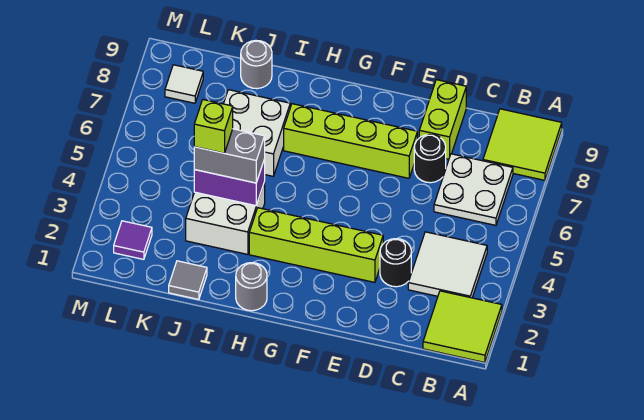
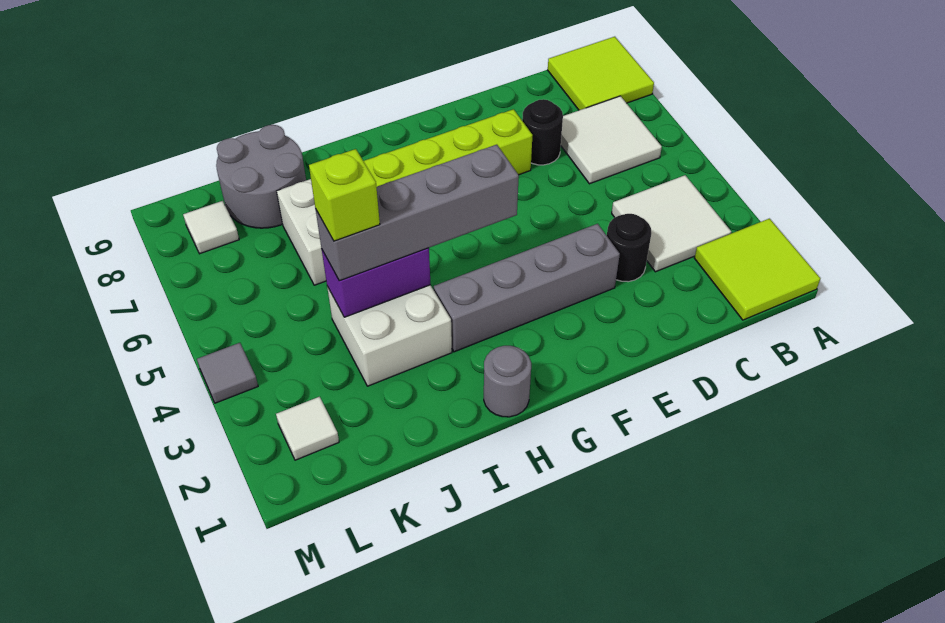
white plate B6:C7 level 1 -> white tile B6:C7 level 1
lime brick D8:D9 level 1 -> none
lime brick E3:H3 level 1 -> grey brick E3:H3 level 1
grey brick I4:J4 level 3 -> grey brick G4:J4 level 3
grey tile J1 level 1 -> grey tile M4 level 1
grey round brick J9 level 1 -> grey round brick J8:K9 level 1
purple tile L2 level 1 -> white tile L2 level 1

